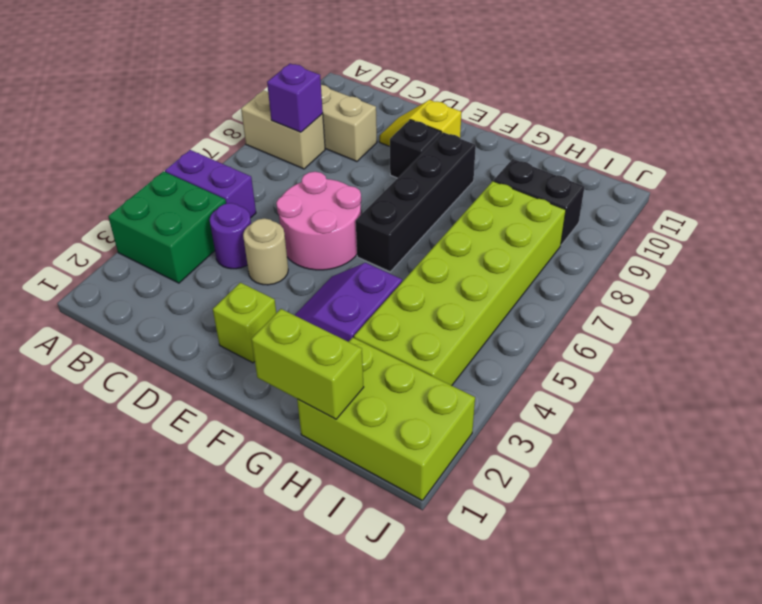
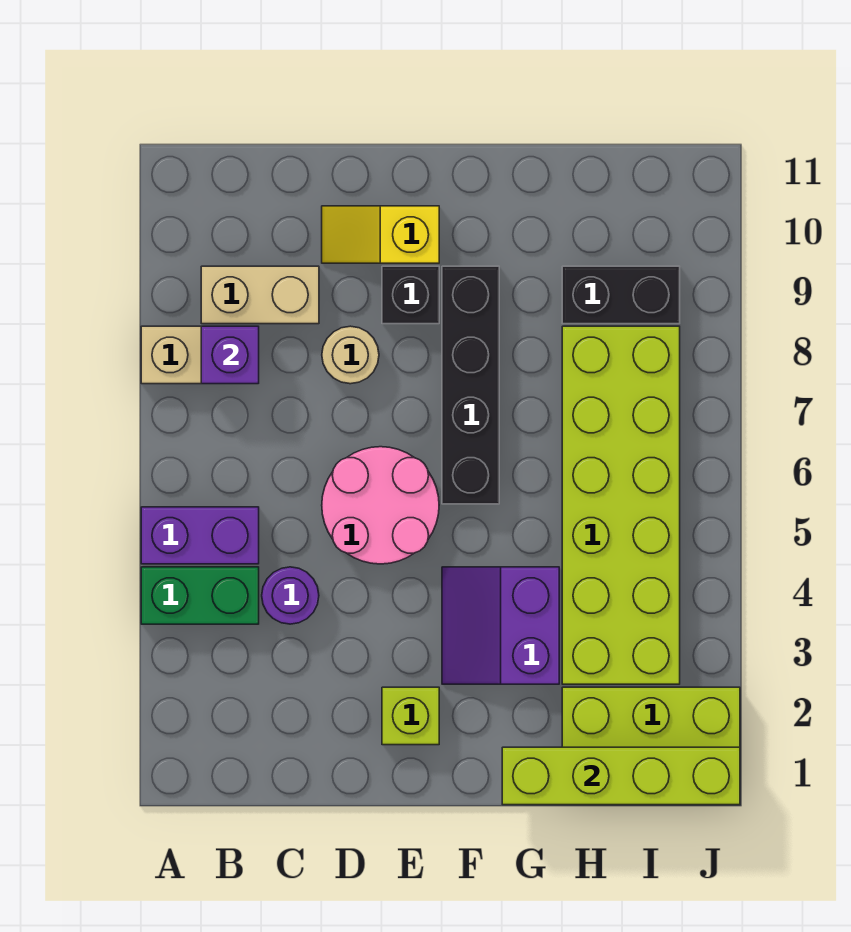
green brick A3:B4 level 1 -> green brick A4:B4 level 1
tan round brick D4 level 1 -> tan round brick D8 level 1
lime brick G1:H1 level 2 -> lime brick G1:J1 level 2

